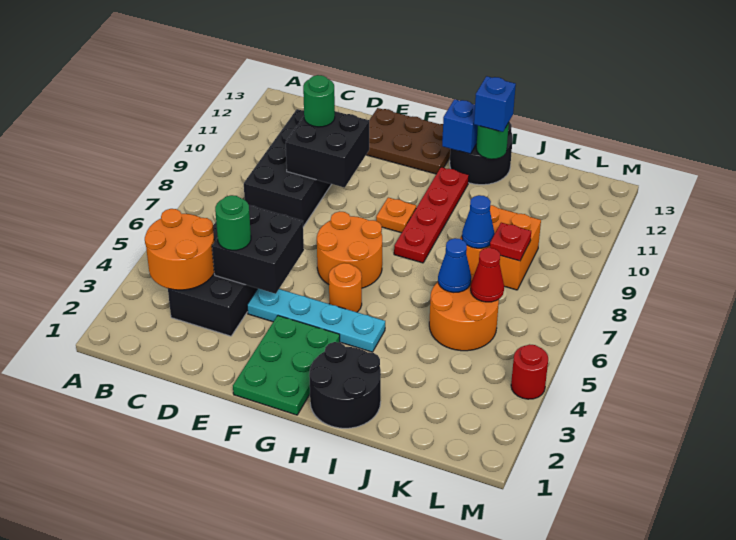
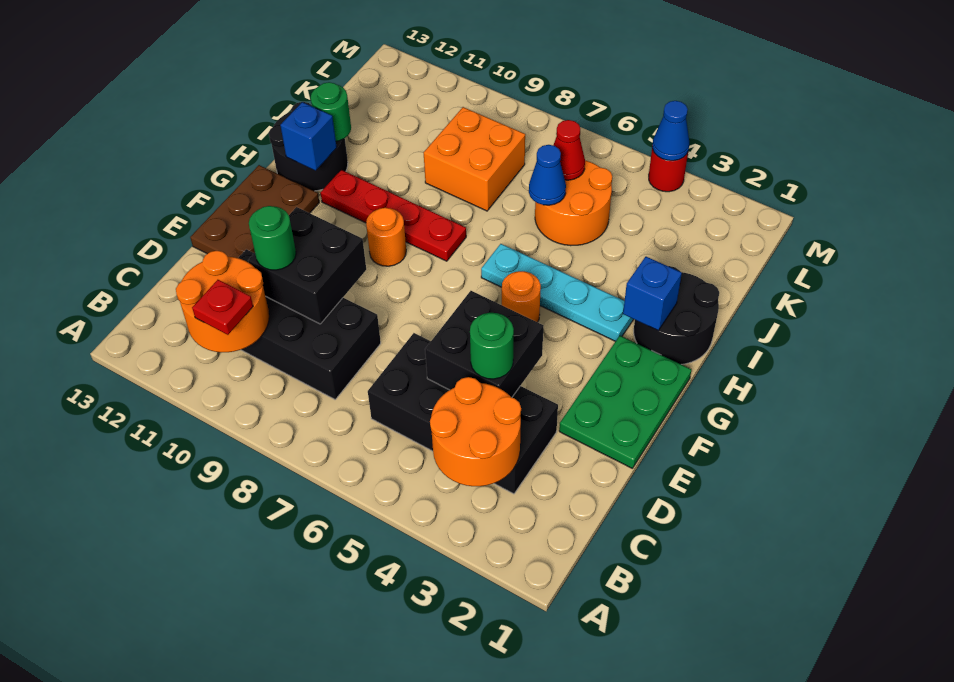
cyan plate E4:H4 level 1 -> cyan plate H3:H6 level 1
green plate F1:G3 level 1 -> green plate E1:G2 level 1
orange round brick F6:G7 level 1 -> orange round brick B10:C11 level 2
orange plate G9 level 1 -> orange round brick G9 level 1
blue brick I12 level 3 -> blue brick H2 level 2
blue cone J8 level 2 -> blue cone M4 level 2
red plate K8 level 2 -> red plate B10 level 3

